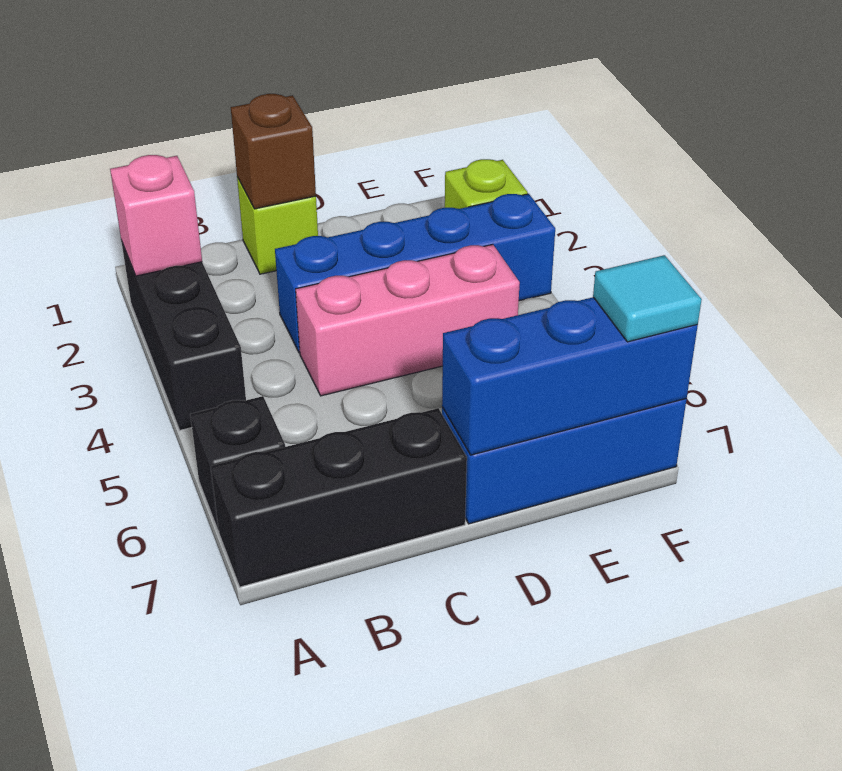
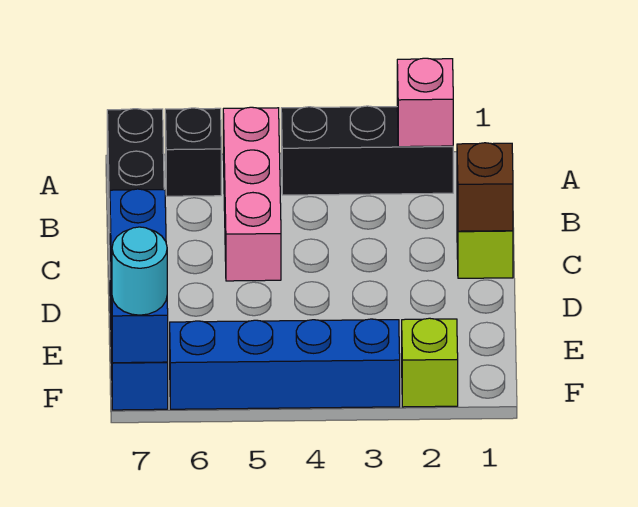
blue brick C3:F3 level 1 -> blue brick F3:F6 level 1
pink brick C4:E4 level 1 -> pink brick A5:C5 level 1
cyan tile F7 level 3 -> cyan round brick F7 level 3

